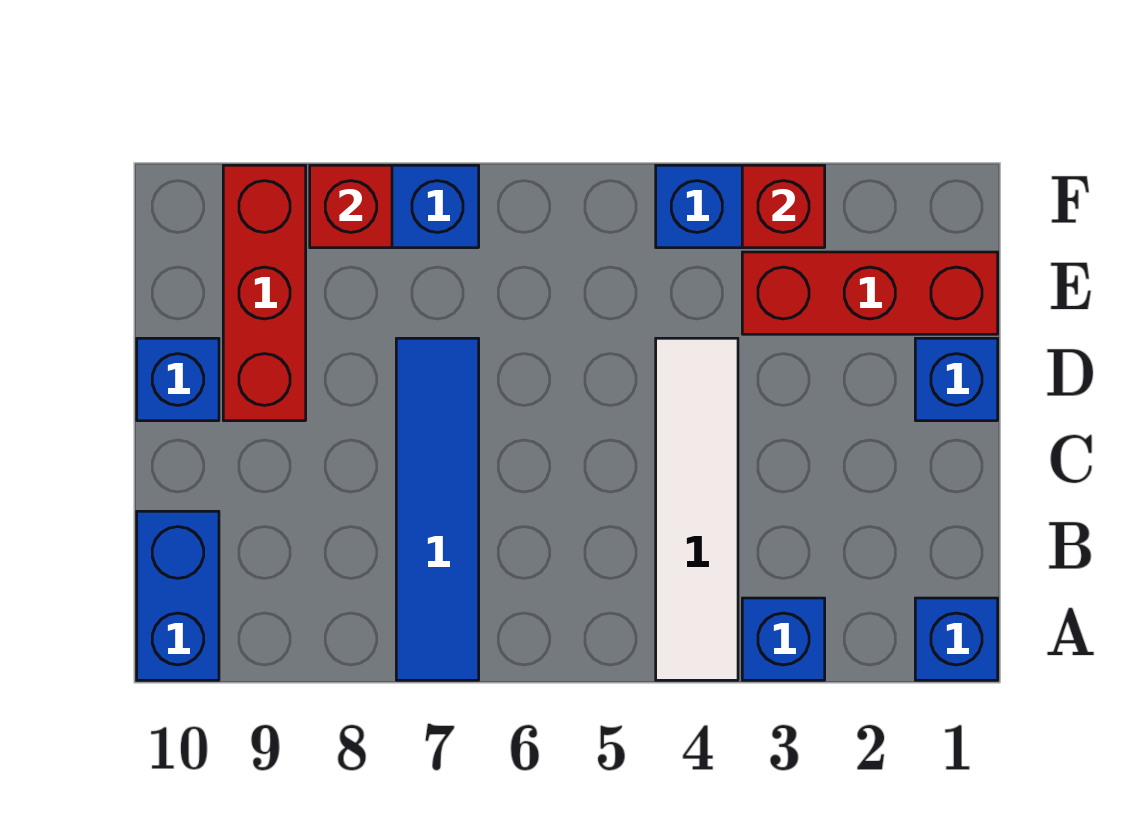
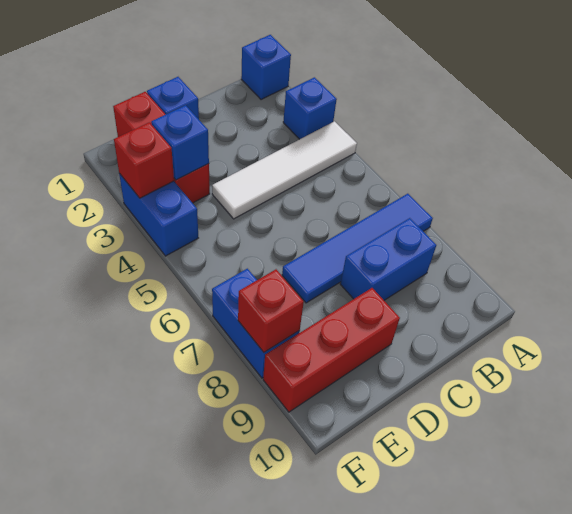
blue brick A10:B10 level 1 -> blue brick B8:C8 level 1
blue brick D10 level 1 -> blue brick E3 level 2

